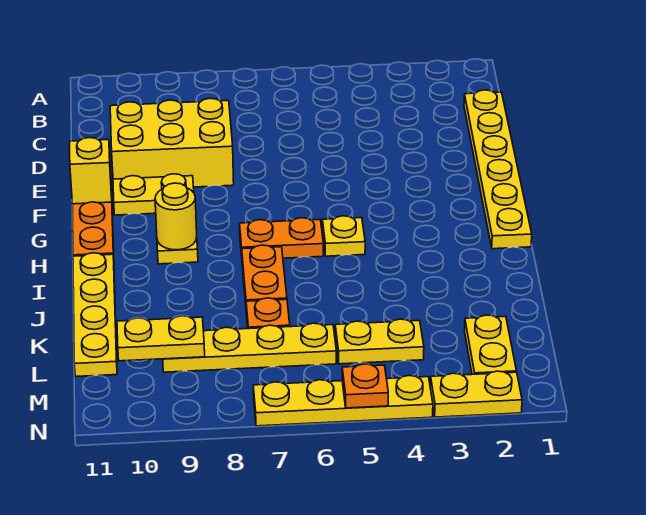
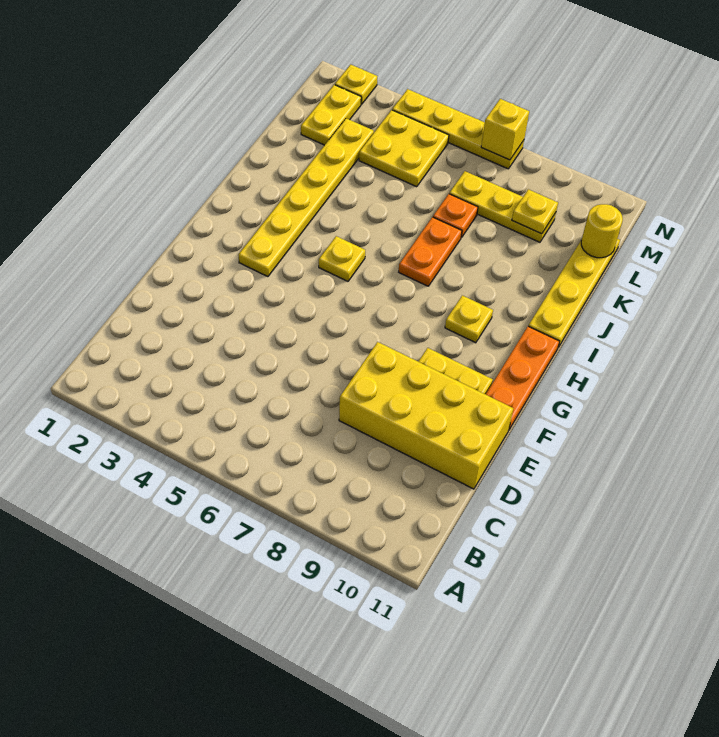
yellow plate C1:H1 level 1 -> yellow plate G3:L3 level 1
yellow brick D8:E10 level 1 -> yellow brick D8:E11 level 1
yellow brick F11 level 2 -> yellow brick N7 level 2
orange plate H6:H7 level 1 -> none
yellow round brick H9 level 2 -> yellow round brick L11 level 2
yellow plate L4:L5 level 1 -> yellow plate L4:M5 level 1
yellow plate L6:L9 level 1 -> yellow plate L7:L9 level 1
yellow plate L9:L10 level 2 -> yellow plate L9 level 2
yellow plate N2:N3 level 1 -> yellow plate N2 level 1
orange plate N5 level 2 -> none

